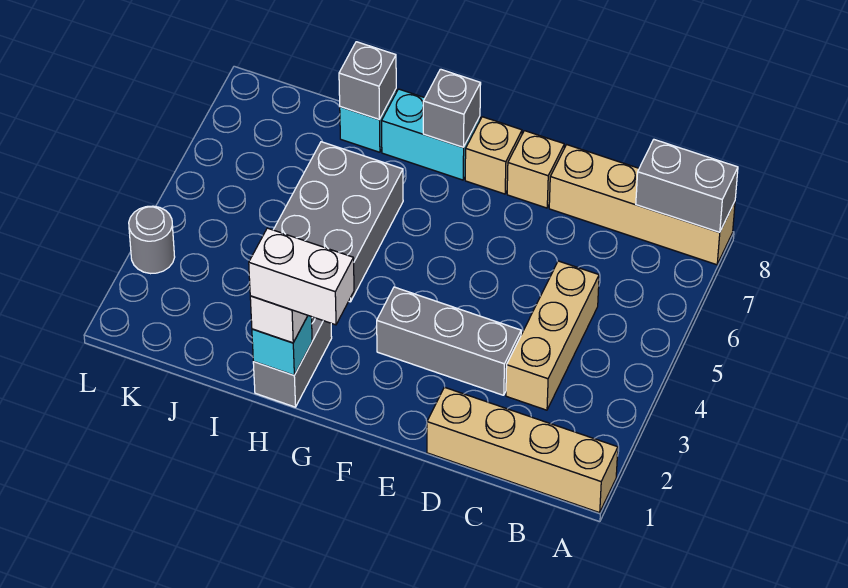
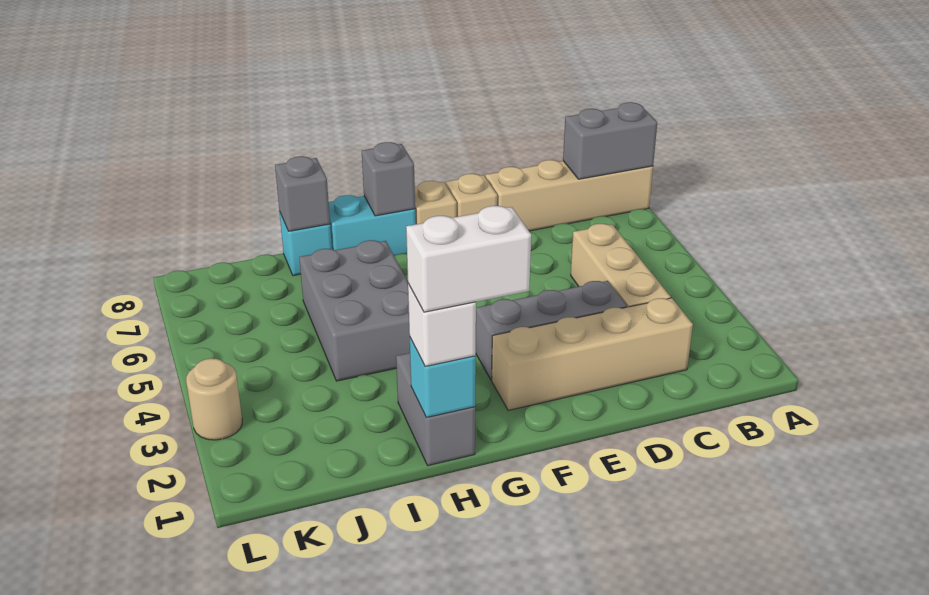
tan brick A1:D1 level 1 -> tan brick C2:F2 level 1
grey round brick L3 level 1 -> tan round brick L3 level 1

